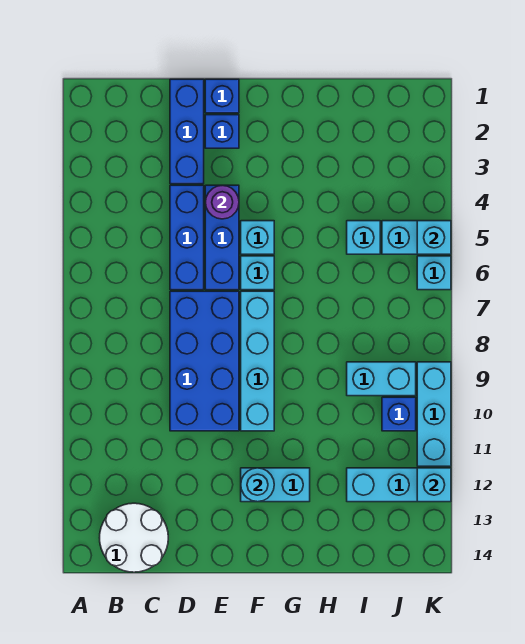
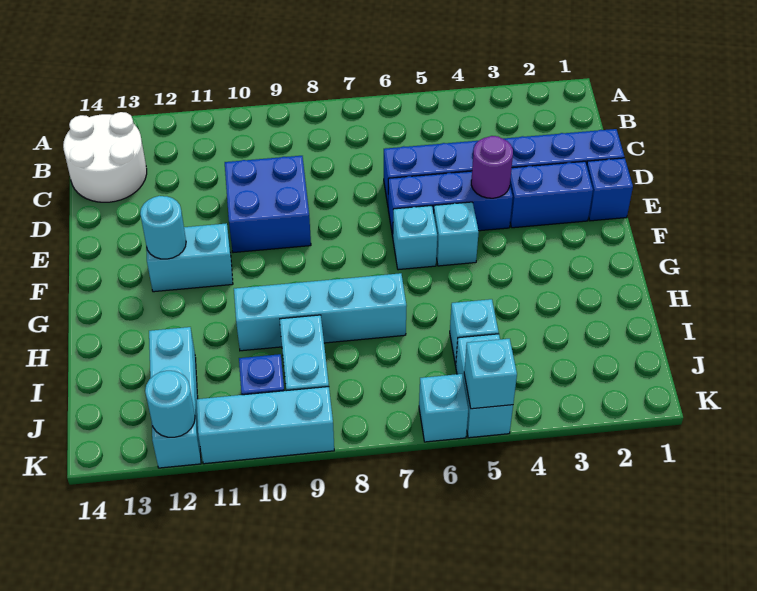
blue brick D7:E10 level 1 -> blue brick D9:E10 level 1
blue brick E2 level 1 -> blue brick E2:E3 level 1
cyan brick F7:F10 level 1 -> cyan brick H7:H10 level 1
cyan brick F12:G12 level 1 -> cyan brick F11:F12 level 1
cyan brick K12 level 2 -> cyan round brick K12 level 2

